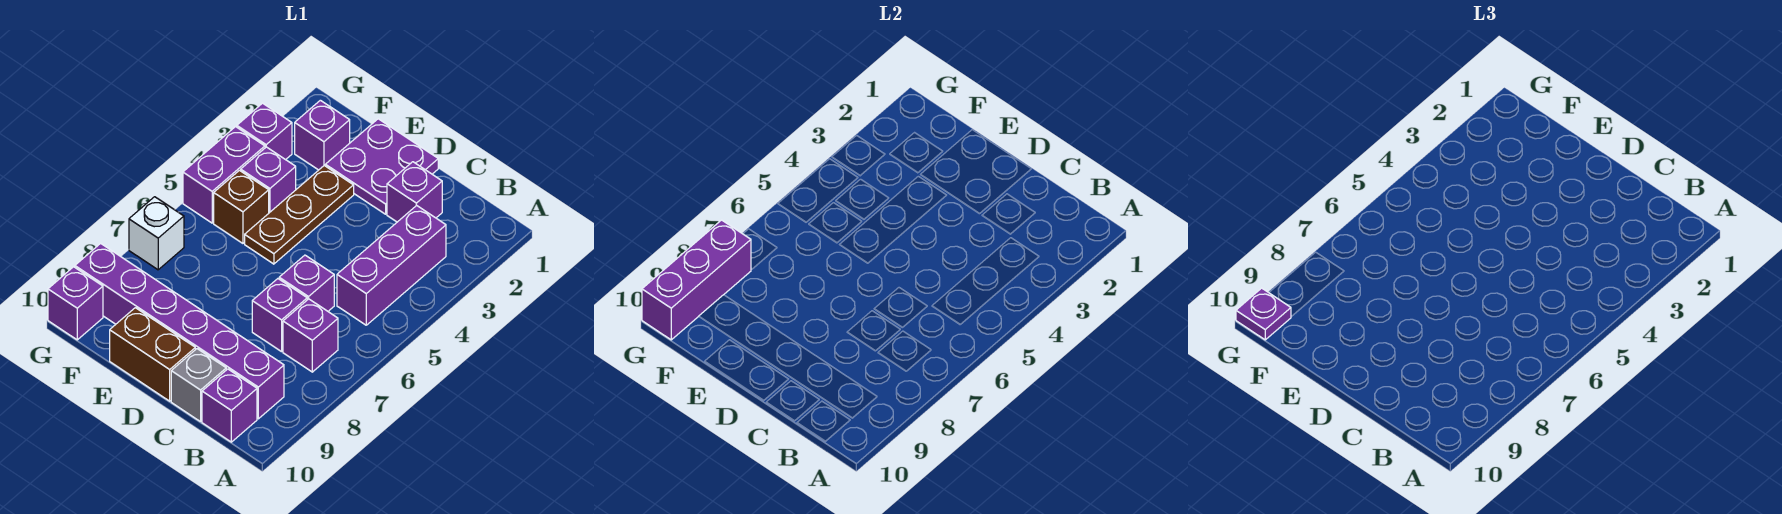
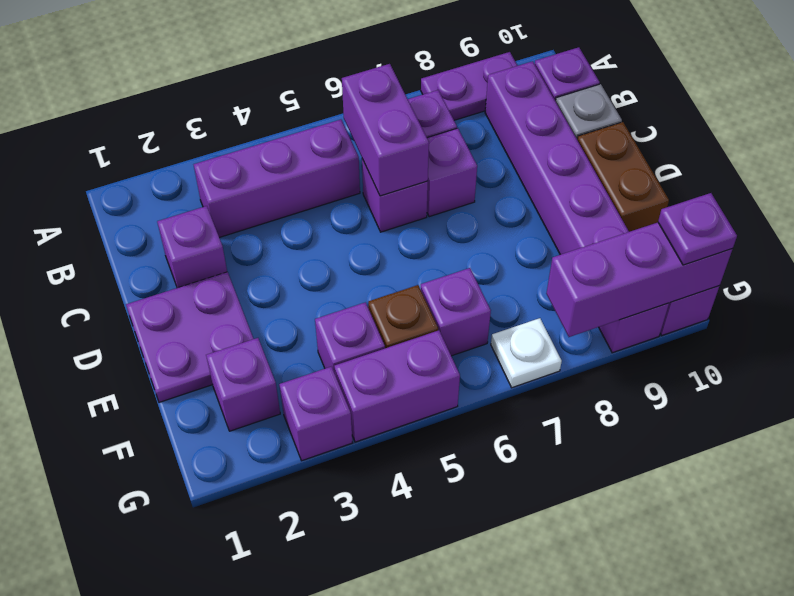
none -> purple plate A8:A9 level 1
none -> purple brick B6:C6 level 2
brown plate E3:E5 level 1 -> none
none -> purple brick F6 level 1
white brick G7 level 1 -> white plate G7 level 1

